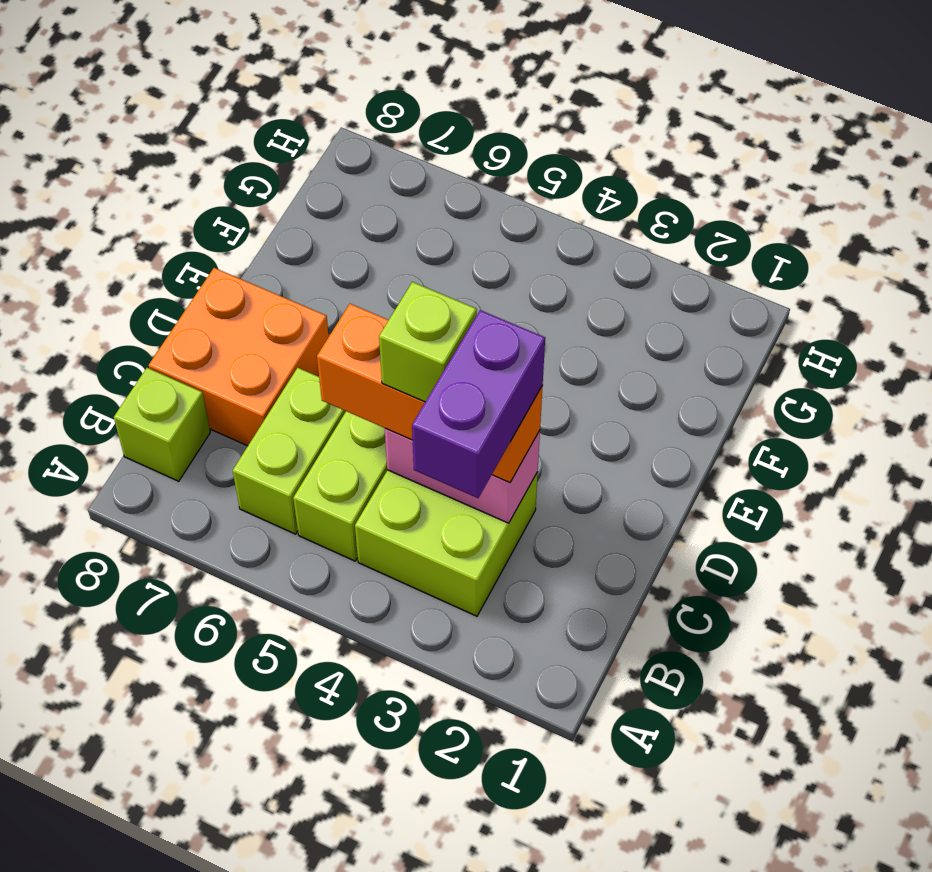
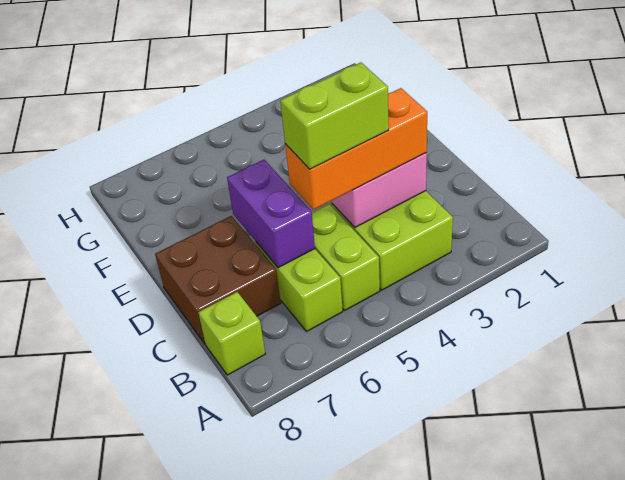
purple brick B3:C3 level 4 -> purple brick C6:D6 level 2
lime brick C4 level 4 -> lime brick C4:C5 level 4
orange brick C7:D8 level 1 -> brown brick C7:D8 level 1

